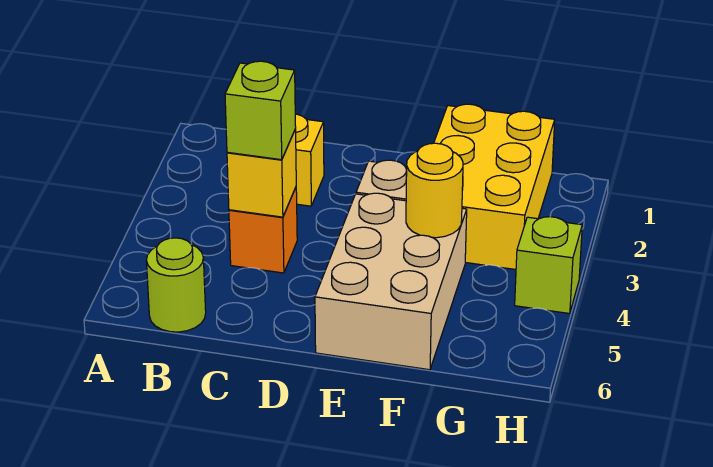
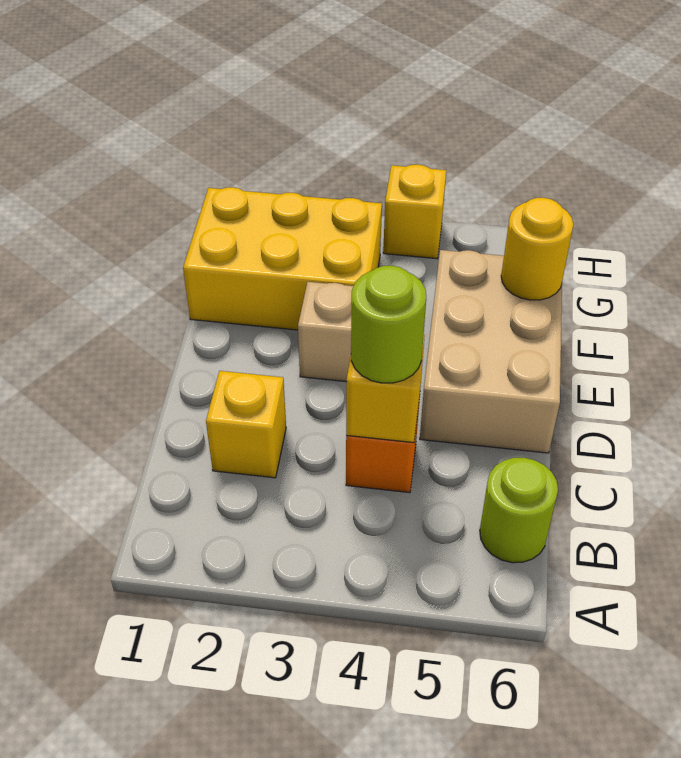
lime brick C4 level 3 -> lime round brick C4 level 3
tan brick E4:F6 level 1 -> tan brick D5:F6 level 1
yellow round brick F4 level 2 -> yellow round brick F6 level 2
lime brick H4 level 1 -> yellow brick H4 level 1

